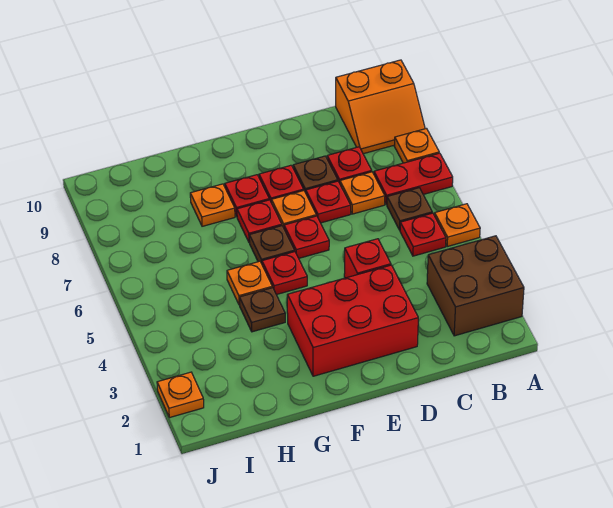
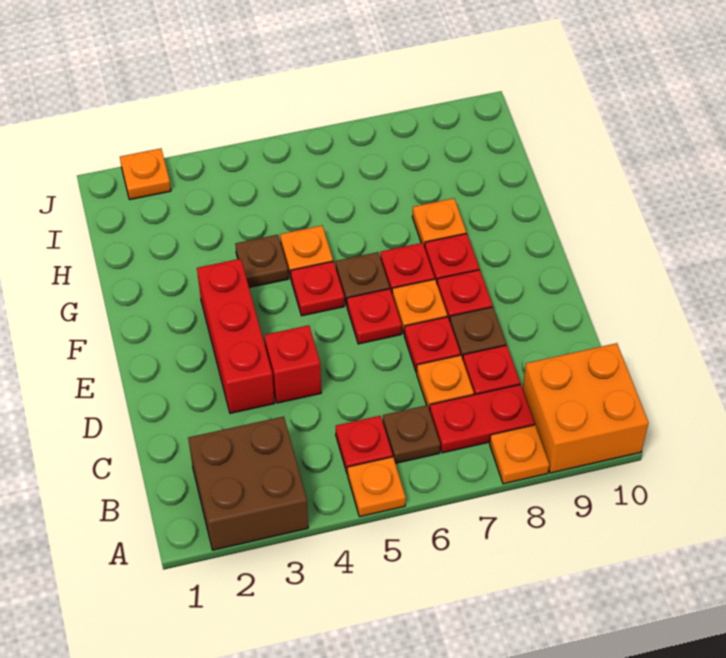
red plate A7:B7 level 1 -> red plate B7:B8 level 1
orange slope A9:B10 level 1 top 10 -> orange brick A9:B10 level 1
red brick D2:F3 level 1 -> red brick D3:F3 level 1

